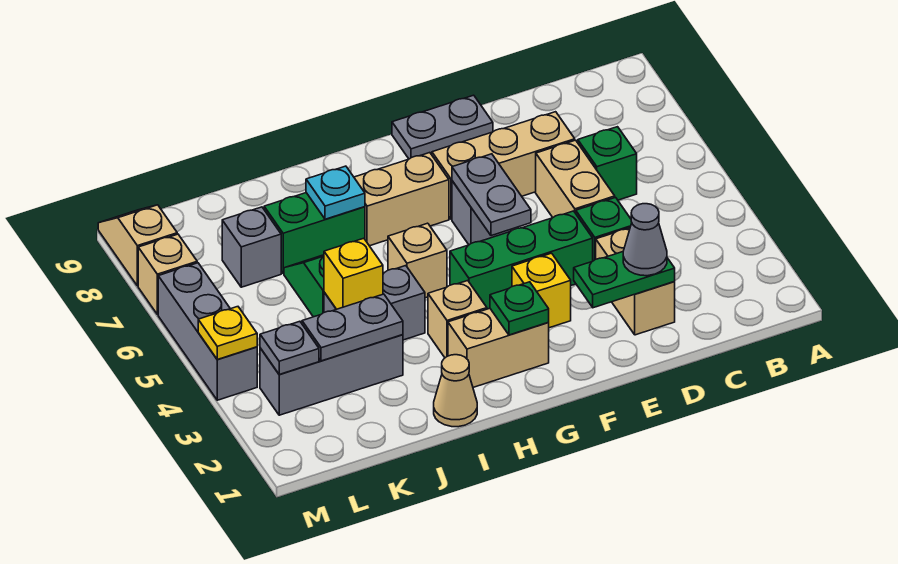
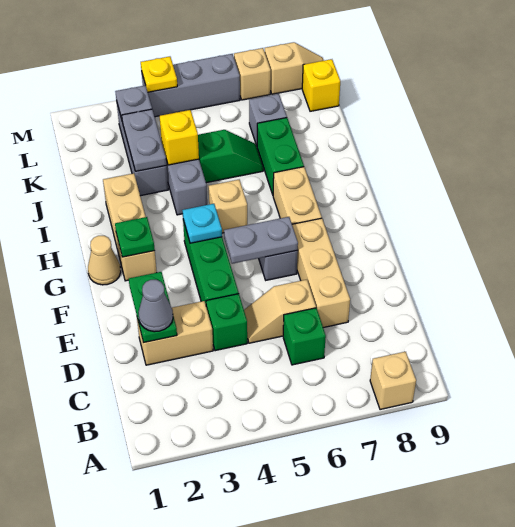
tan brick D5:D6 level 1 -> tan slope D5:D6 level 1 top 6
grey plate E9:F9 level 1 -> none
yellow brick F3 level 1 -> yellow brick L9 level 1
tan brick G2:H2 level 1 -> tan brick G2:I2 level 1
tan brick H3 level 1 -> tan brick A8 level 1
tan cone I1 level 1 -> tan cone G1 level 1
cyan plate I7 level 2 -> cyan plate G4 level 2

